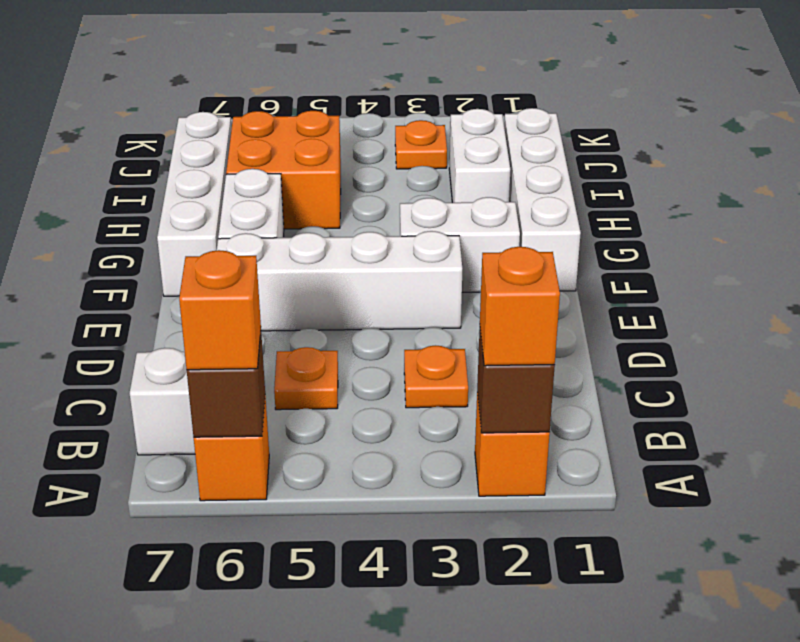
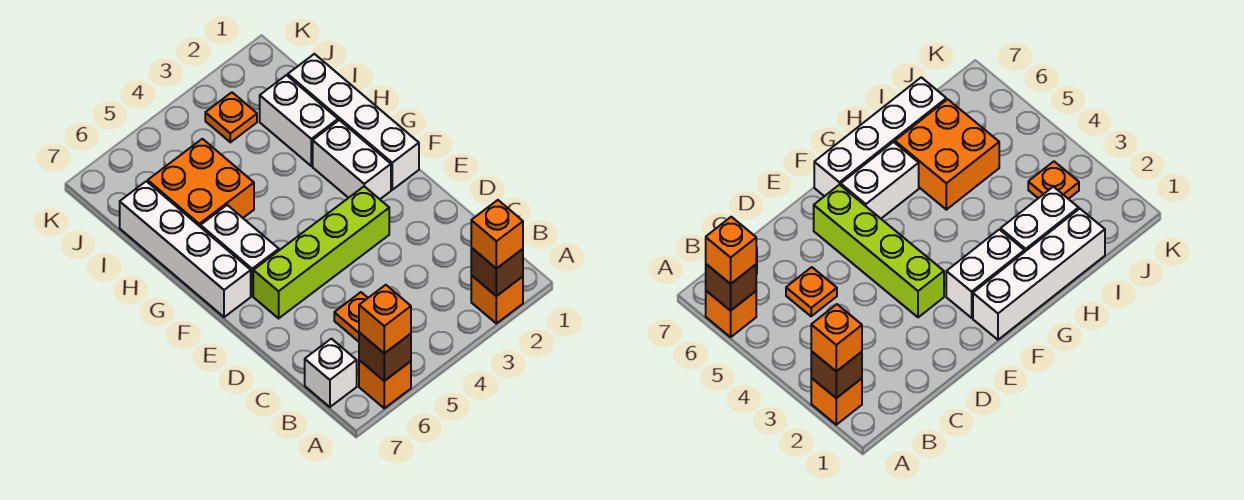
orange plate C3 level 1 -> none
white brick E3:E6 level 1 -> lime brick E3:E6 level 1
white brick F2:F3 level 1 -> white brick F2:G2 level 1

